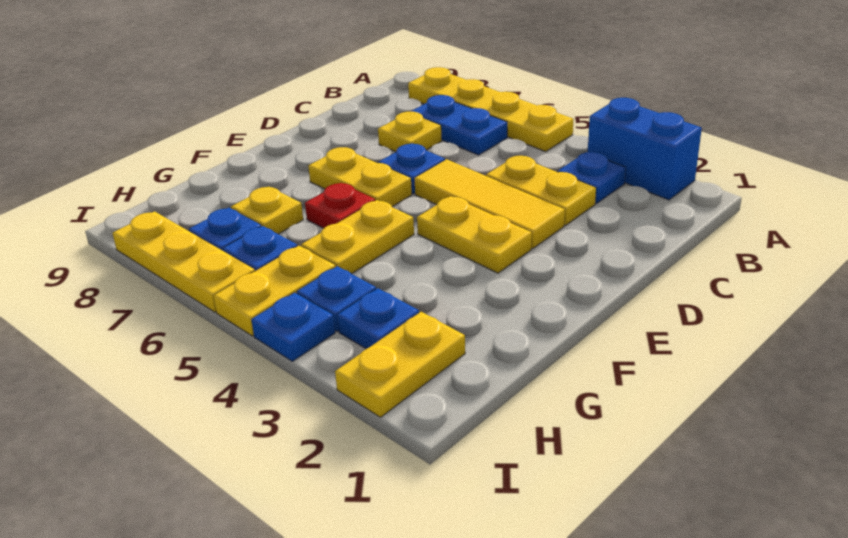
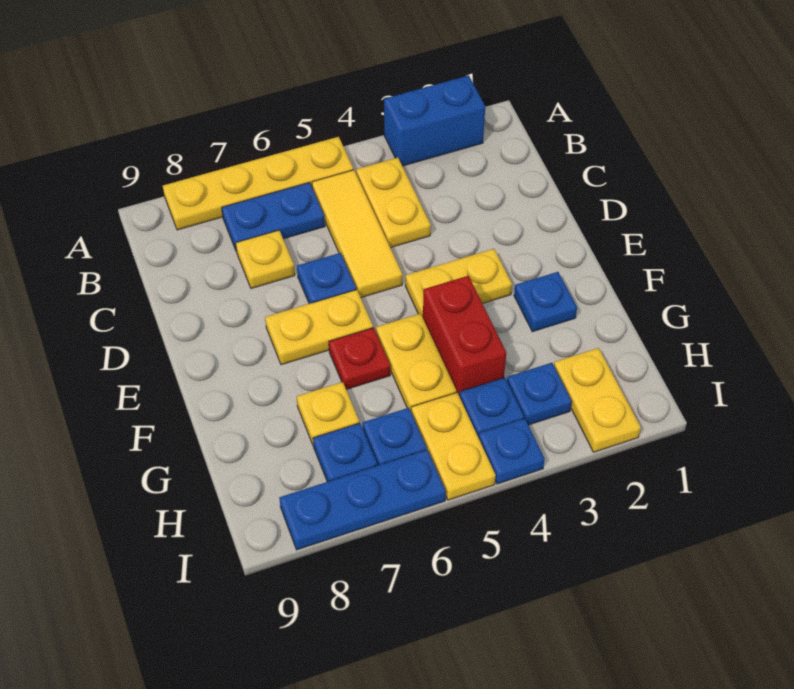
blue plate B3 level 1 -> blue plate F2 level 1
yellow plate C3:C4 level 1 -> yellow plate B4:C4 level 1
yellow tile D3:D5 level 1 -> yellow tile B5:D5 level 1
none -> red brick F4:G4 level 1
yellow plate I6:I8 level 1 -> blue plate I6:I8 level 1

